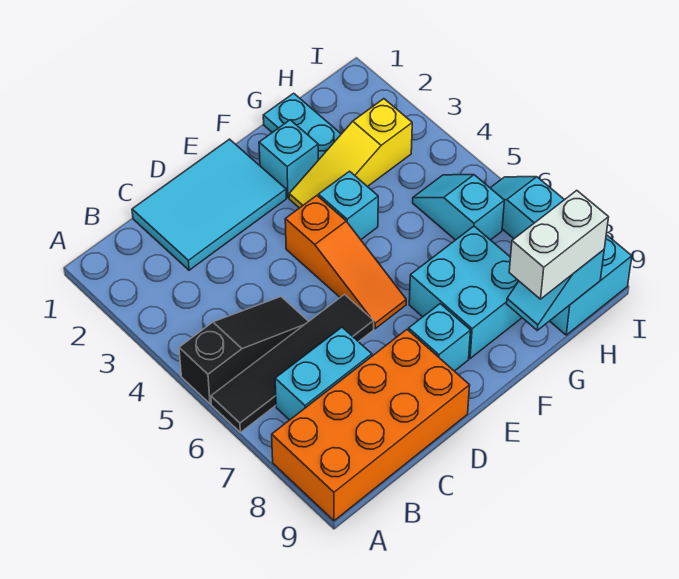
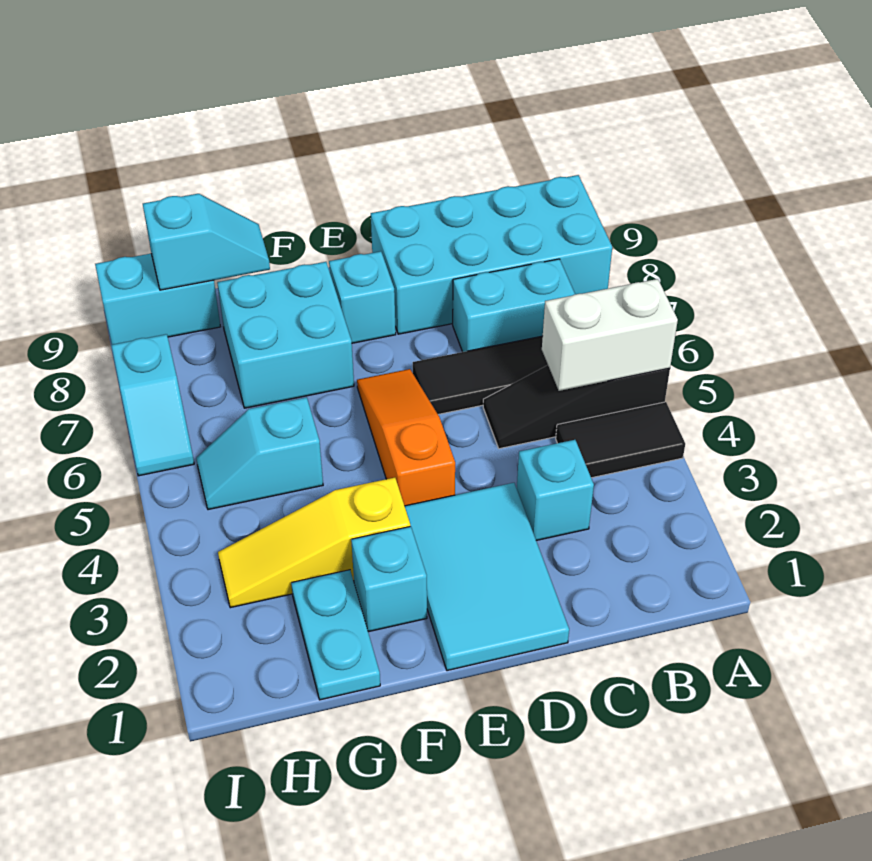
none -> black tile A4:B4 level 1
orange brick A8:D9 level 1 -> cyan brick A8:D9 level 1
cyan tile C1:E2 level 1 -> cyan tile D1:E3 level 1
yellow slope F3:H3 level 1 top H -> yellow slope F3:H3 level 1 top F
cyan brick F4 level 1 -> cyan brick C3 level 1
white brick G9:H9 level 3 -> white brick A5:B5 level 2
cyan slope H5:H6 level 1 top 6 -> cyan slope G5:H5 level 1 top G

